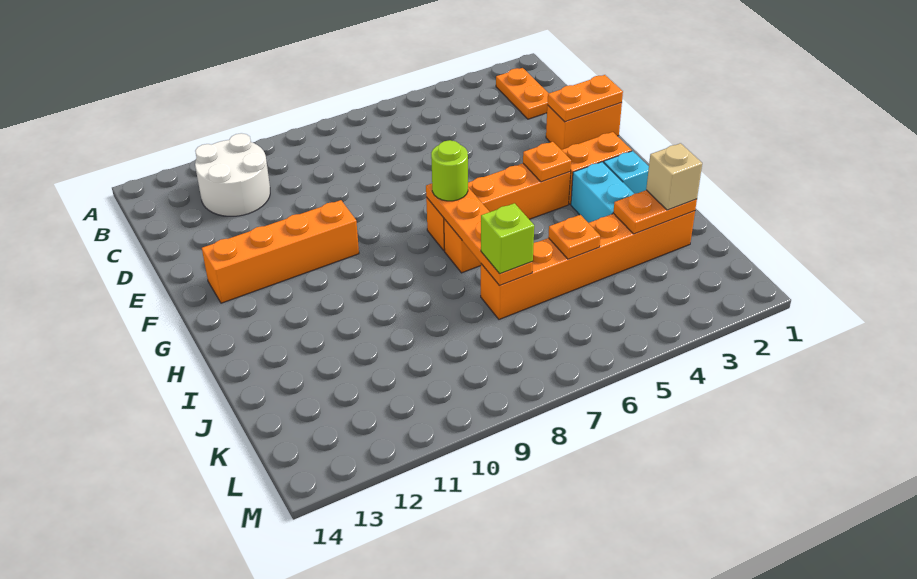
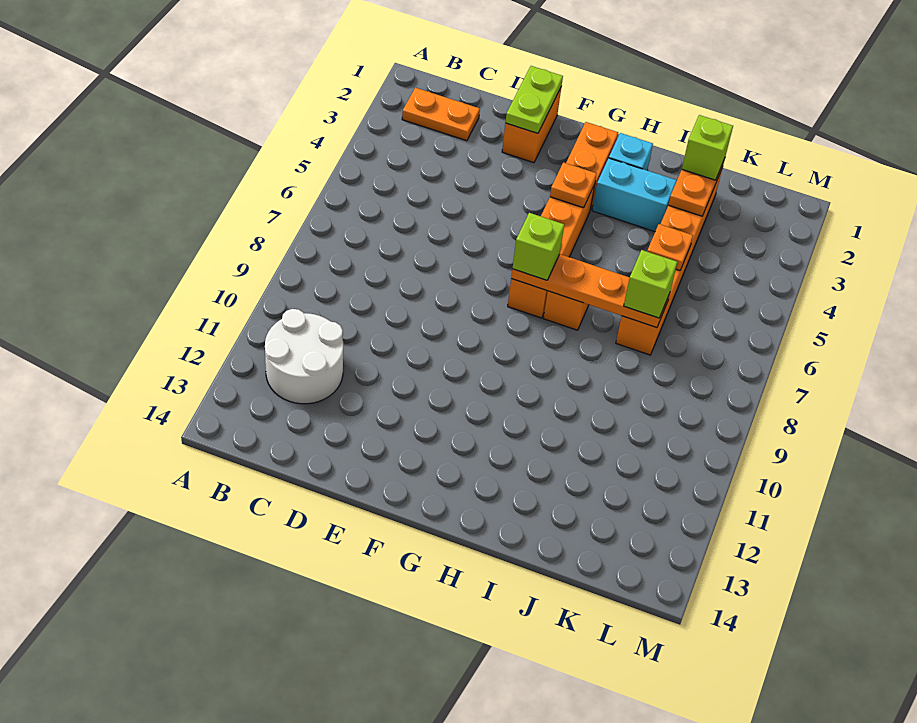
orange plate E1:E2 level 2 -> lime plate E1:E2 level 2
orange brick F10:F13 level 1 -> none
lime round brick G7 level 3 -> lime brick G7 level 3
tan brick J2 level 3 -> lime brick J2 level 3

